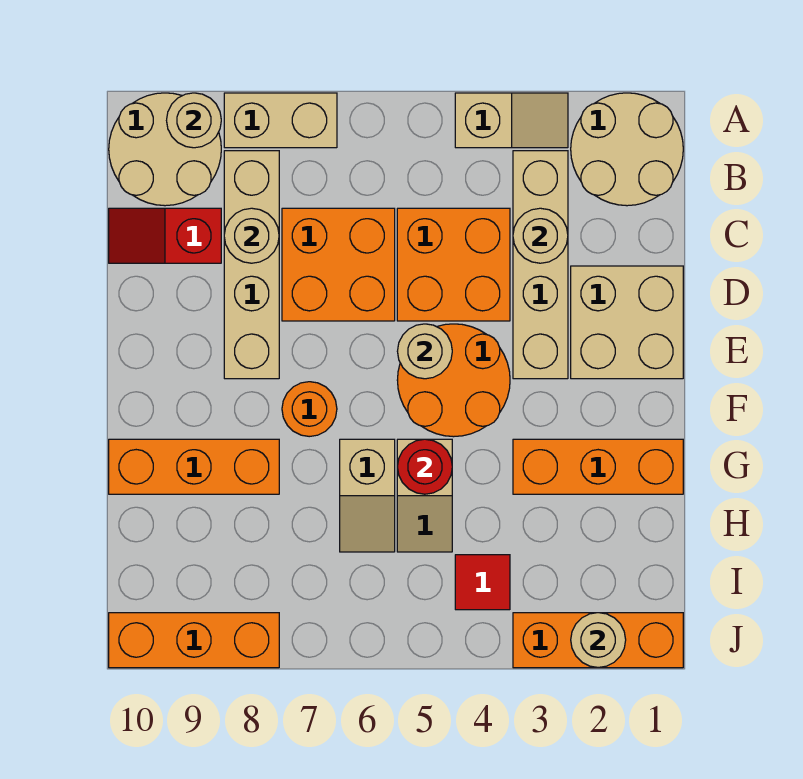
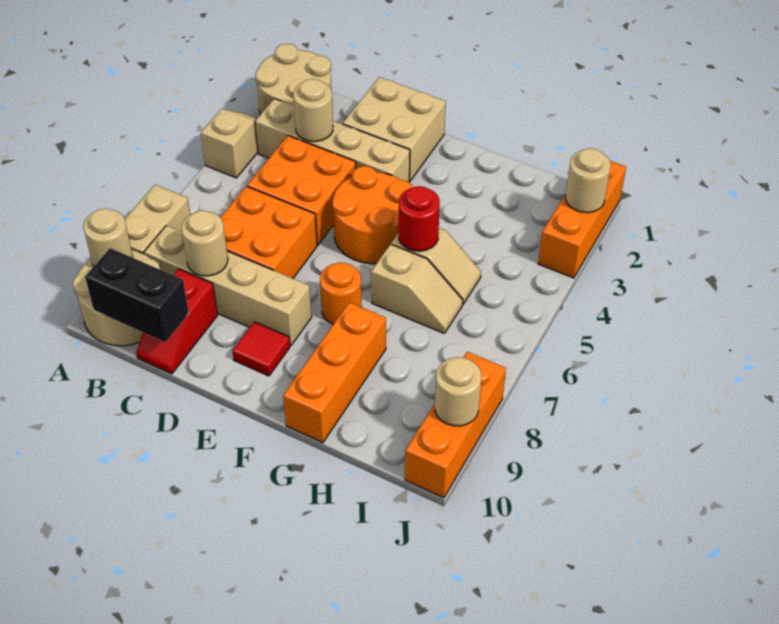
none -> black brick B10:C10 level 2
tan round brick E5 level 2 -> tan round brick J9 level 2
orange brick G1:G3 level 1 -> none
red tile I4 level 1 -> red tile E9 level 1

